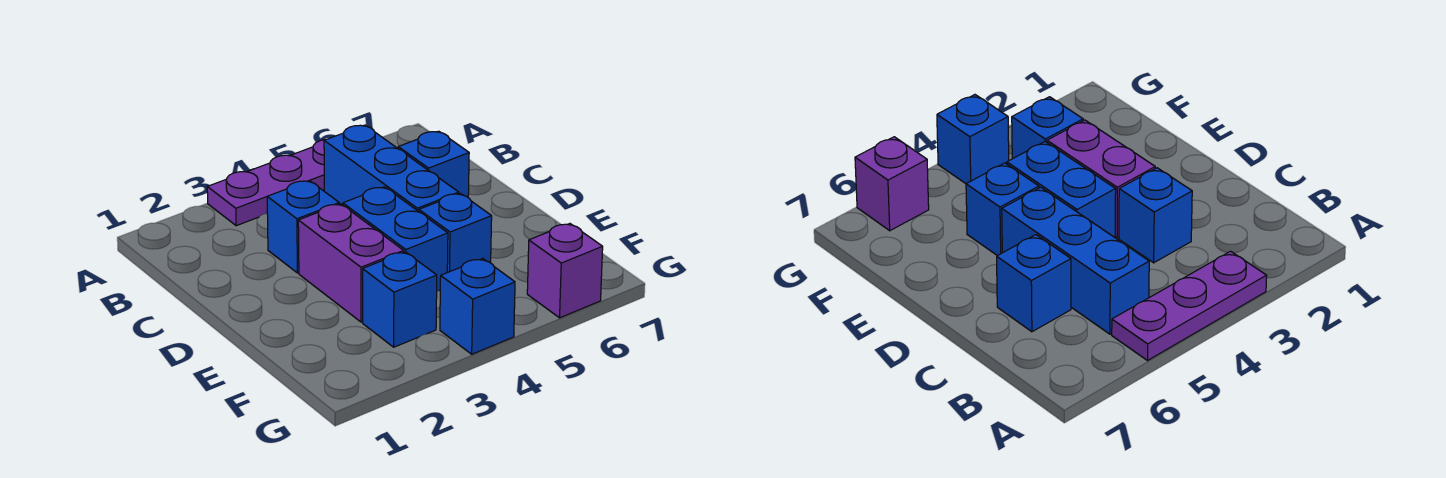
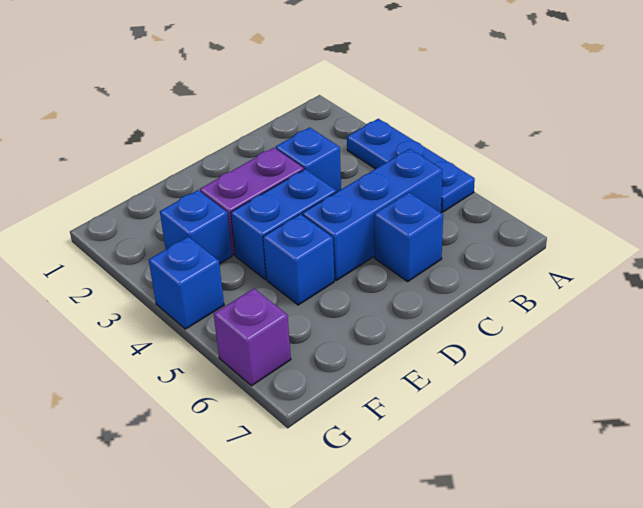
purple plate A3:A5 level 1 -> blue plate A3:A5 level 1

